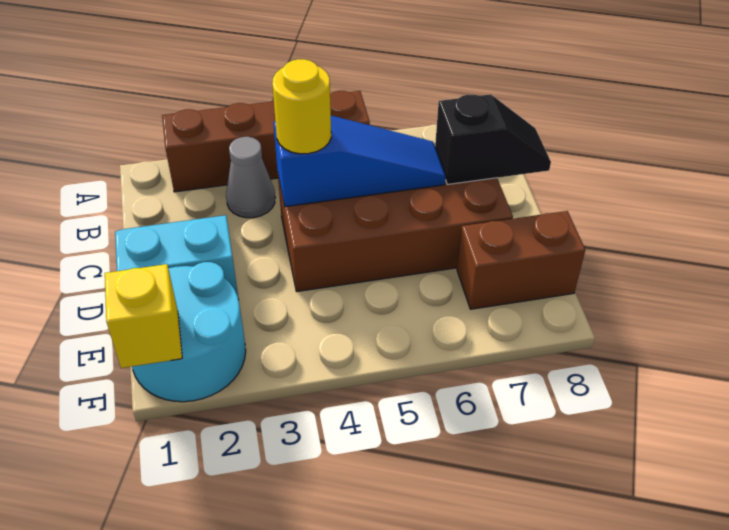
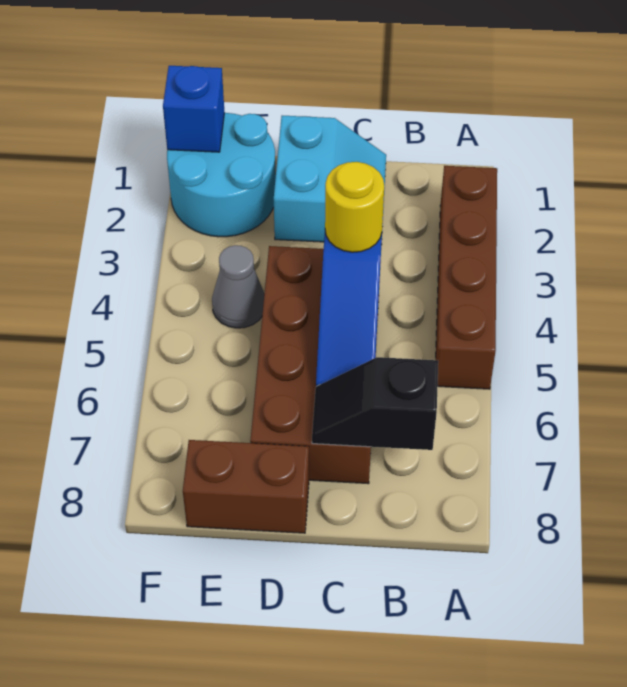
grey cone B3 level 1 -> grey cone E4 level 1
black slope C7:C8 level 2 top 7 -> black slope B7:C7 level 2 top B
brown brick E7:E8 level 1 -> brown brick D8:E8 level 1
yellow brick F1 level 2 -> blue brick F1 level 2

